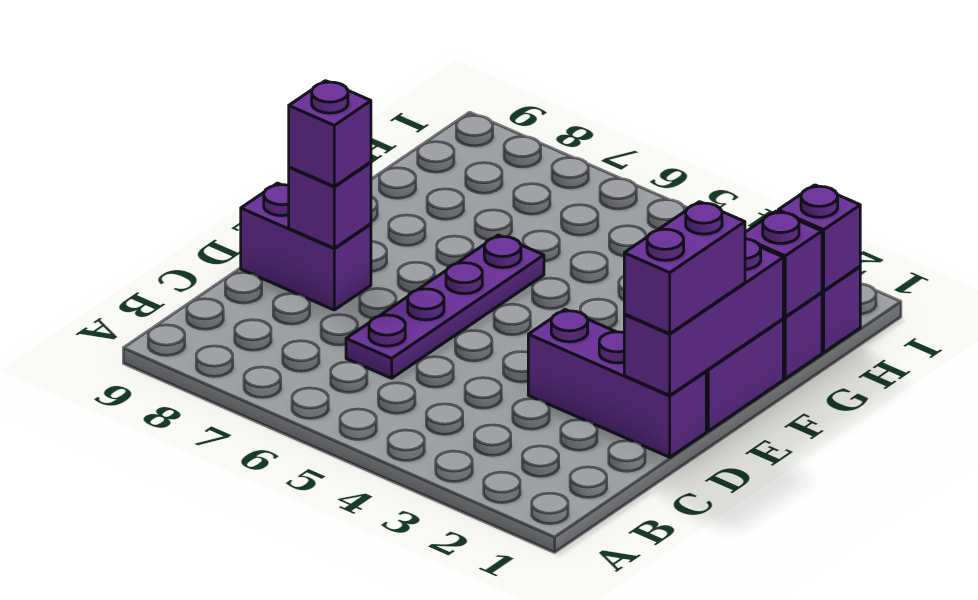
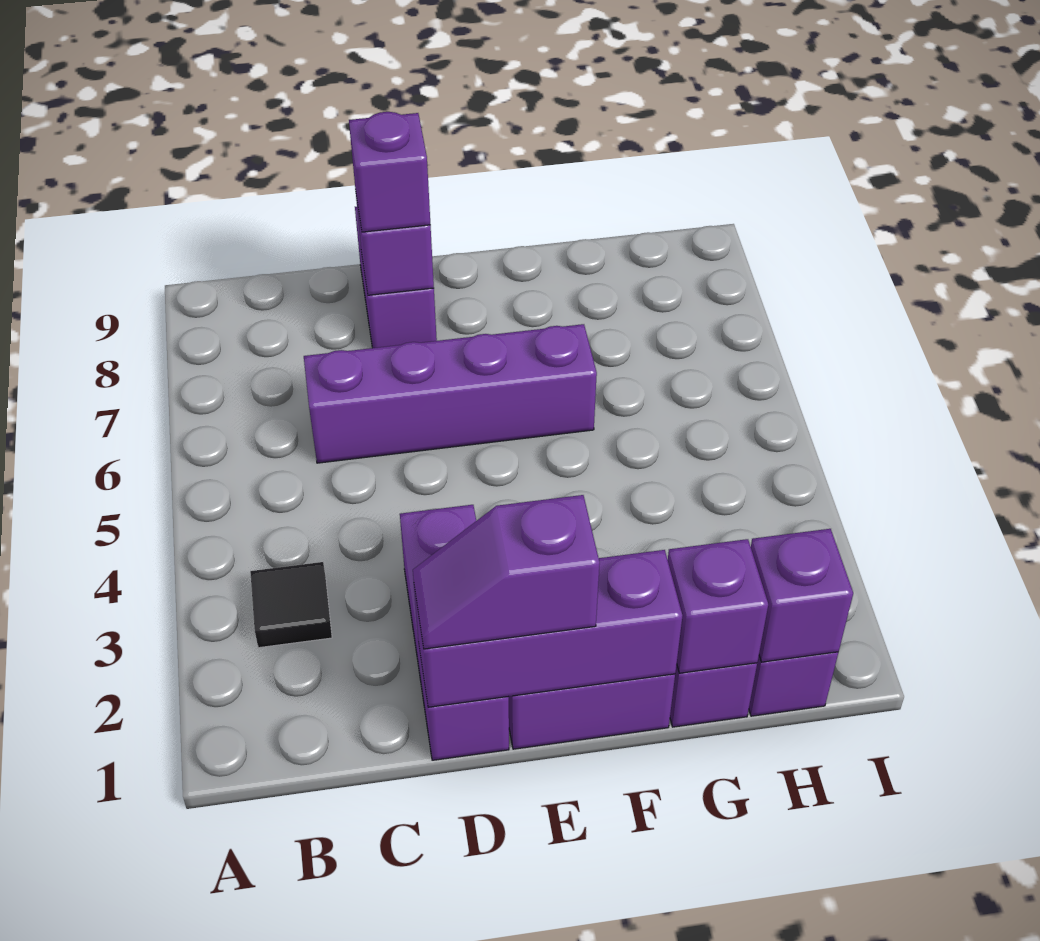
none -> black tile B3 level 1
purple plate C6:F6 level 1 -> purple brick C6:F6 level 1
purple brick D1:E1 level 3 -> purple slope D1:E1 level 3 top E

